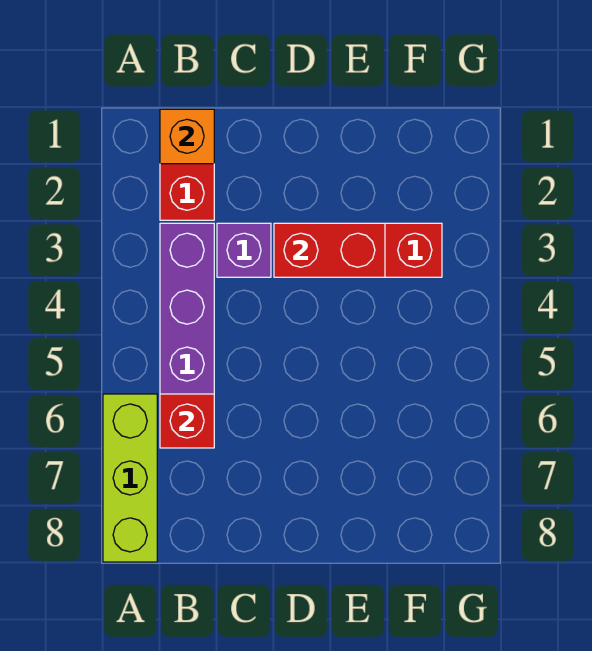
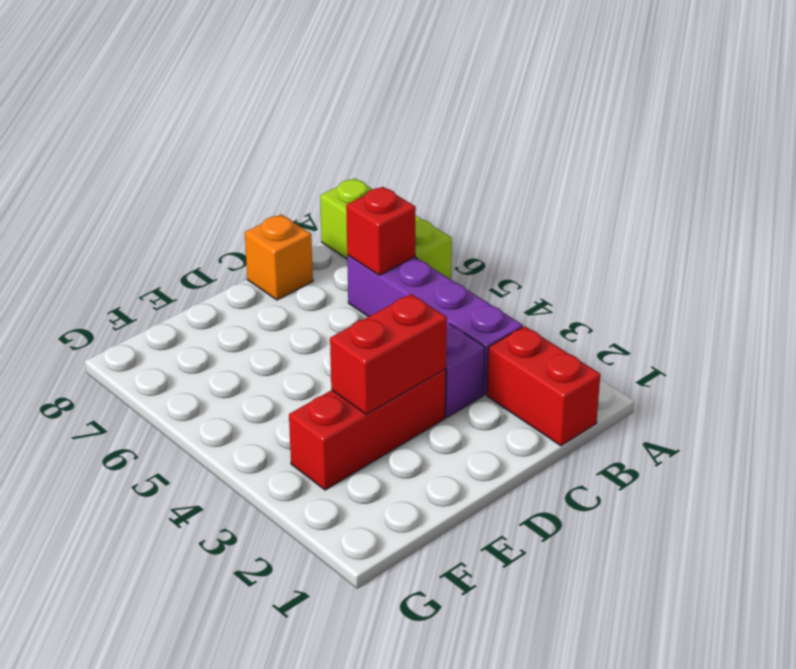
orange brick B1 level 2 -> orange brick C8 level 1

